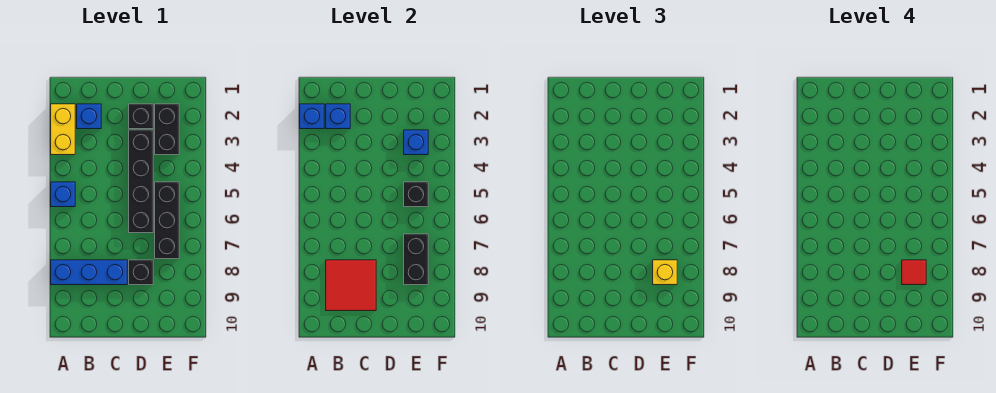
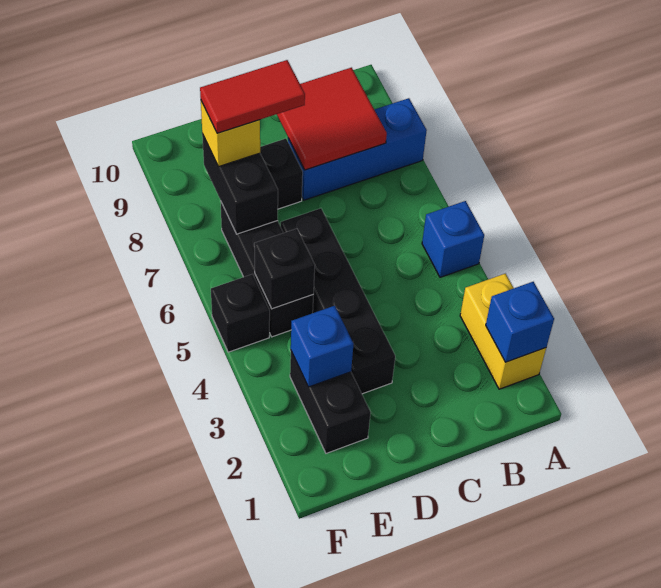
blue brick B2 level 1 -> none
blue brick B2 level 2 -> none
black brick D2 level 1 -> black brick F5 level 1
red tile E8 level 4 -> red tile D8:E8 level 4

